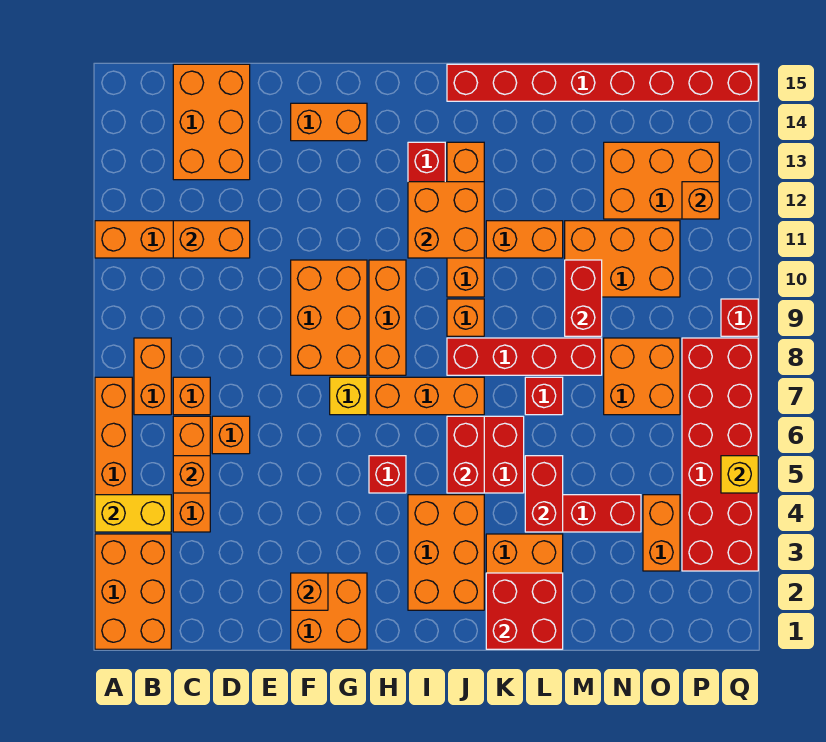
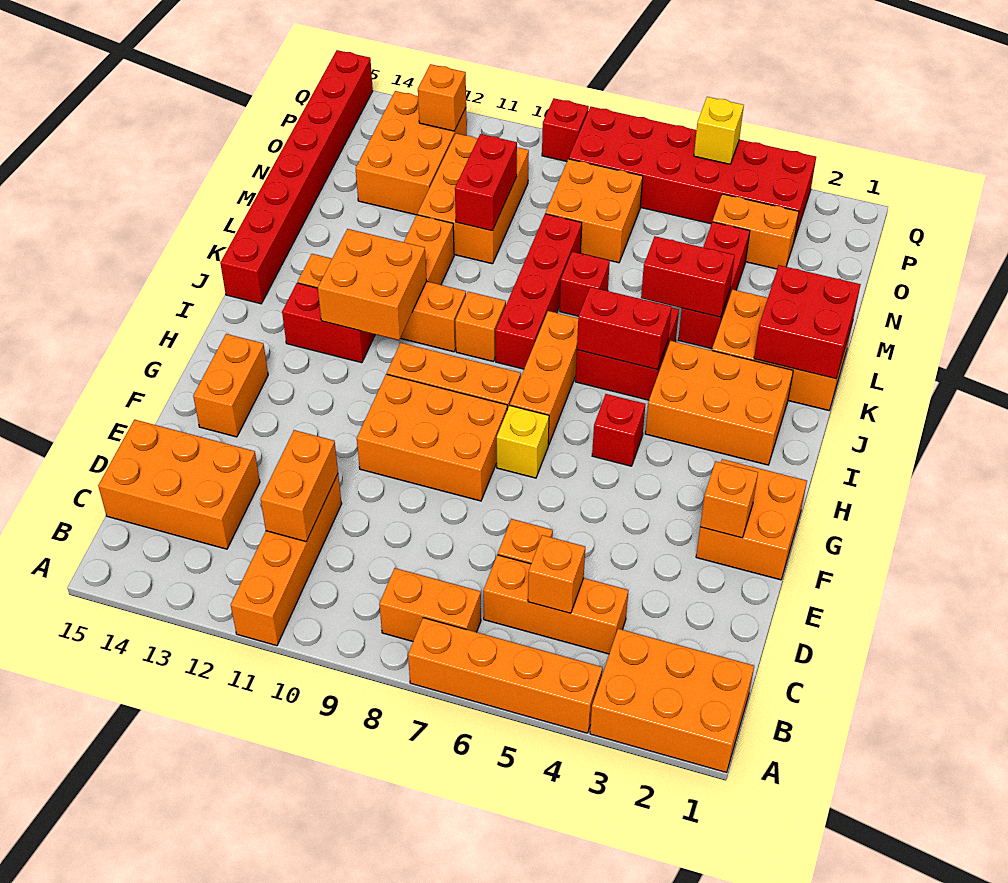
yellow brick A4:B4 level 2 -> none
orange brick C7 level 1 -> none
red brick M9:M10 level 2 -> red brick M10:N10 level 2

